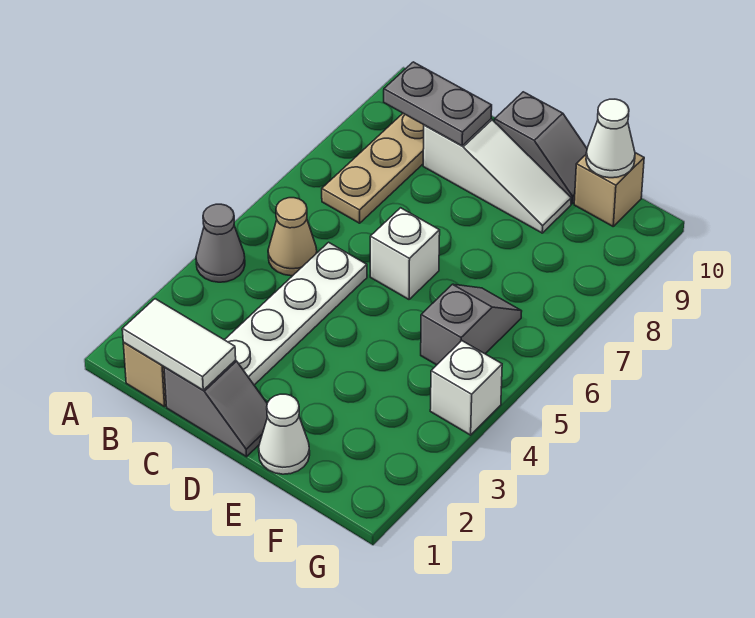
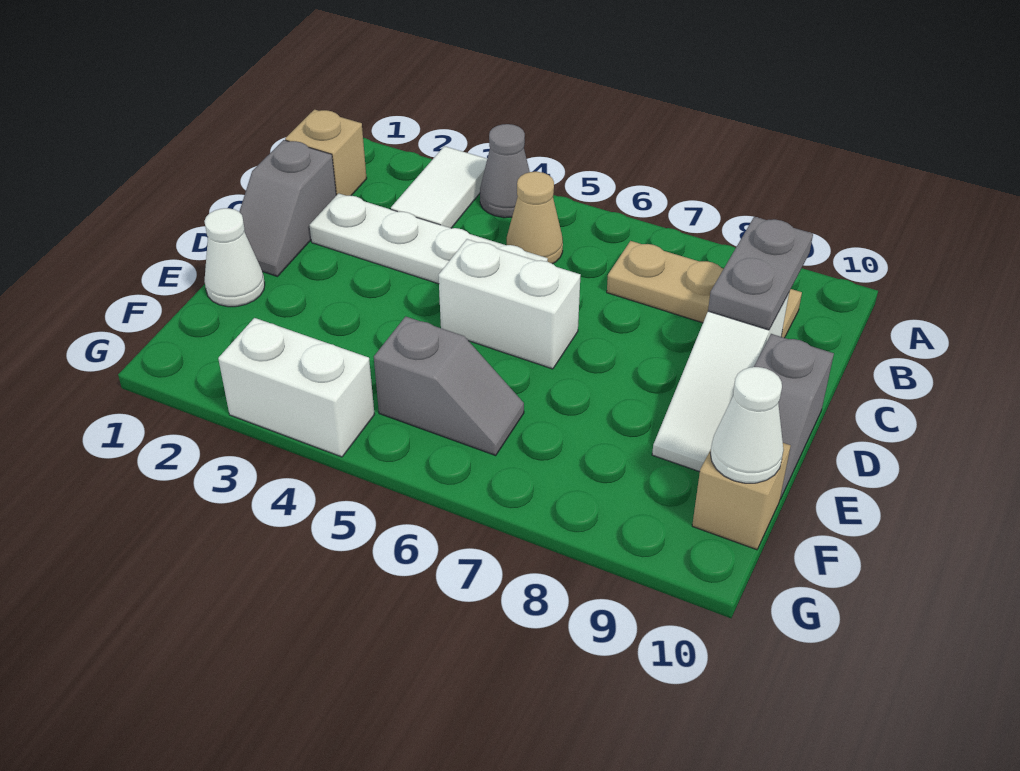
white tile B1:C1 level 2 -> white tile A3:B3 level 1
white brick D6 level 1 -> white brick D5:D6 level 1
white brick G4 level 1 -> white brick G3:G4 level 1

